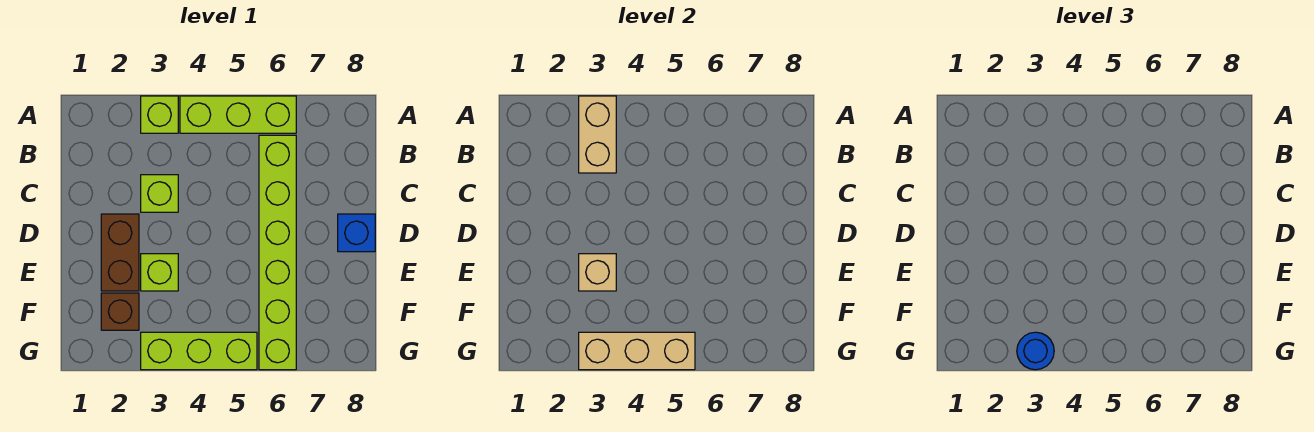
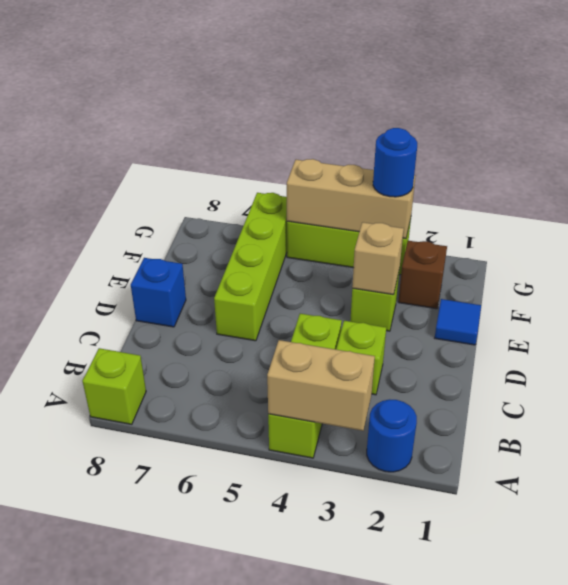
none -> blue round brick A2 level 1
lime brick A3 level 1 -> lime brick A8 level 1
tan brick A3:B3 level 2 -> tan brick A3:A4 level 2
lime brick A4:A6 level 1 -> lime brick A4:C4 level 1
lime brick B6:G6 level 1 -> lime brick D6:G6 level 1
brown brick D2:E2 level 1 -> none
none -> blue tile E1 level 1

